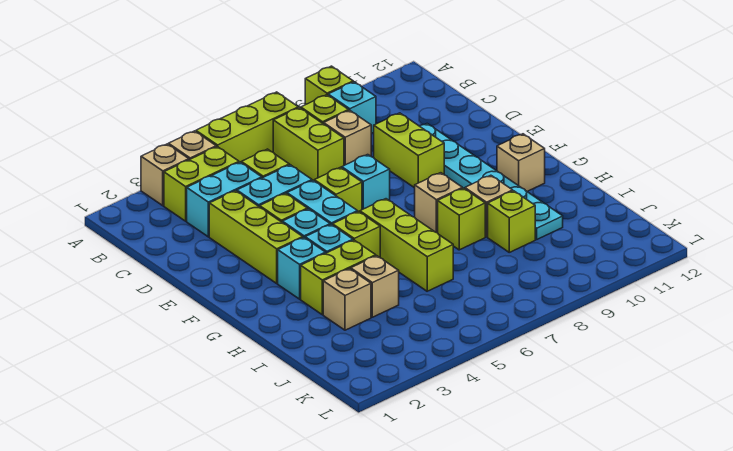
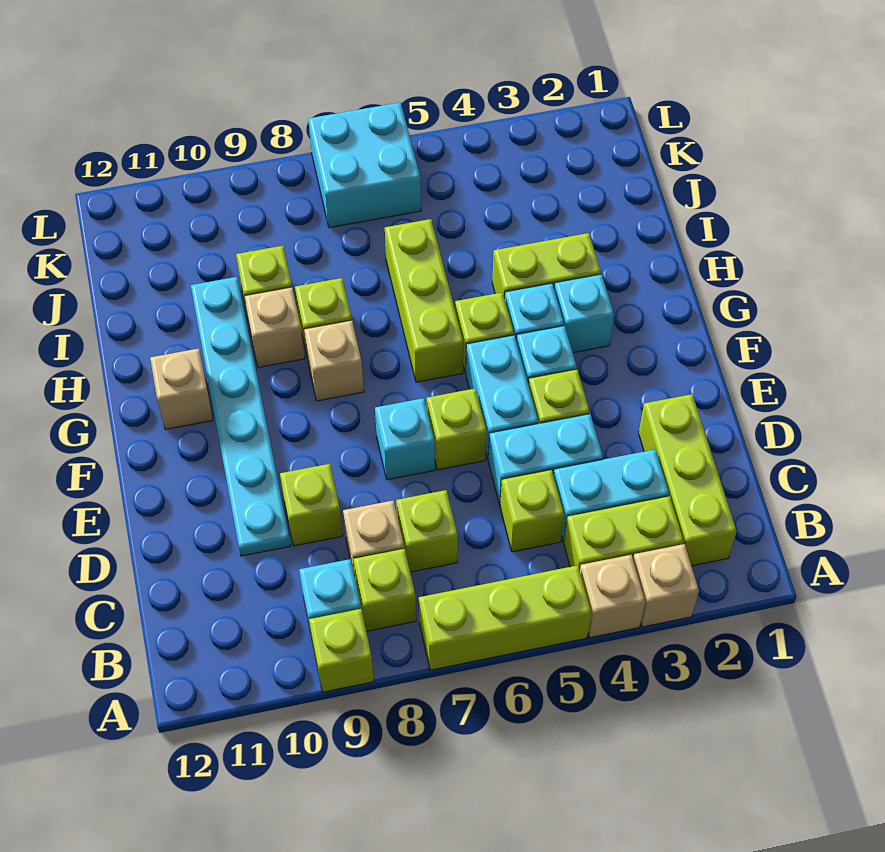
lime brick B7:C7 level 1 -> lime brick C7 level 1
lime brick D3:F3 level 1 -> lime brick B2:D2 level 1
lime brick D9:E9 level 1 -> lime brick D9 level 1
tan brick I3 level 1 -> none
tan brick I4 level 1 -> none
none -> cyan brick K6:L7 level 1

